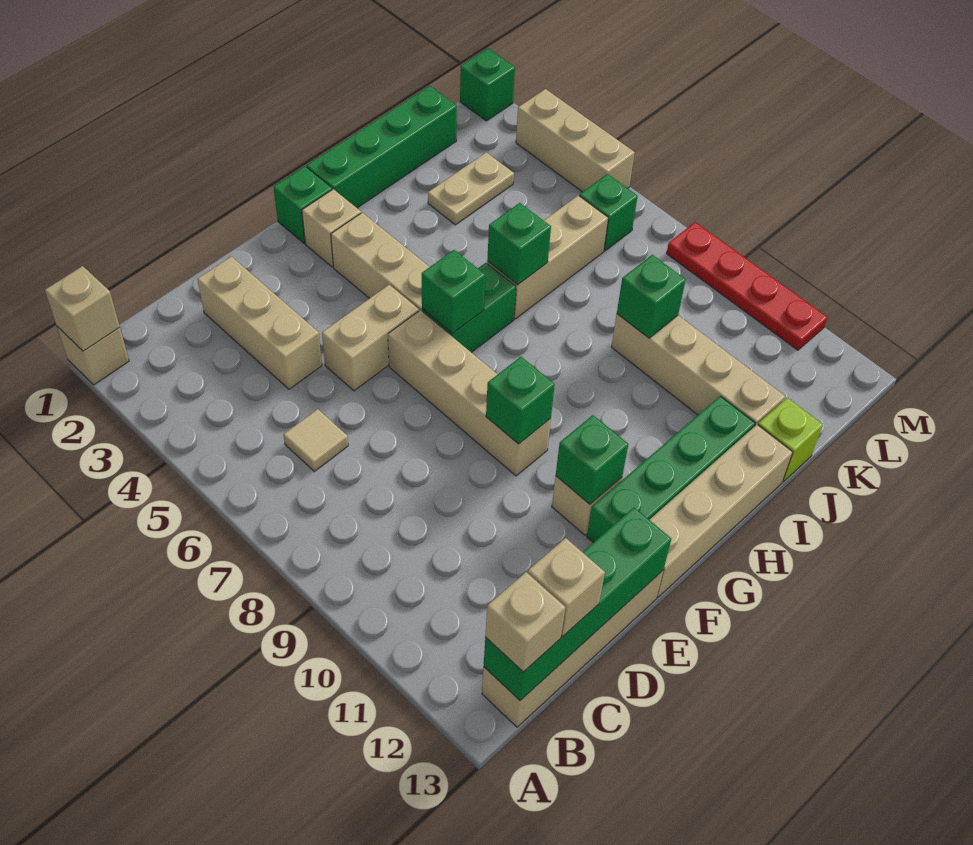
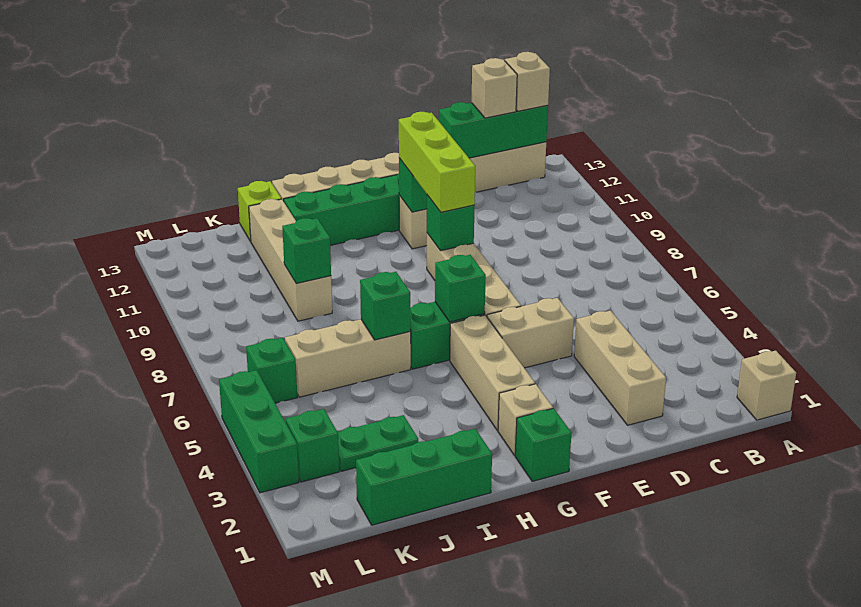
tan brick A1 level 2 -> none
green brick B13:E13 level 2 -> green brick B13:D13 level 2
tan tile C6 level 1 -> none
none -> lime brick F9:F11 level 3
green brick H1:K1 level 1 -> green brick I1:K1 level 1
tan plate J3:K3 level 1 -> green plate J3:K3 level 1
green brick M1 level 1 -> green brick L3 level 1
tan brick M3:M5 level 1 -> green brick M3:M5 level 1
red plate M8:M11 level 1 -> none

